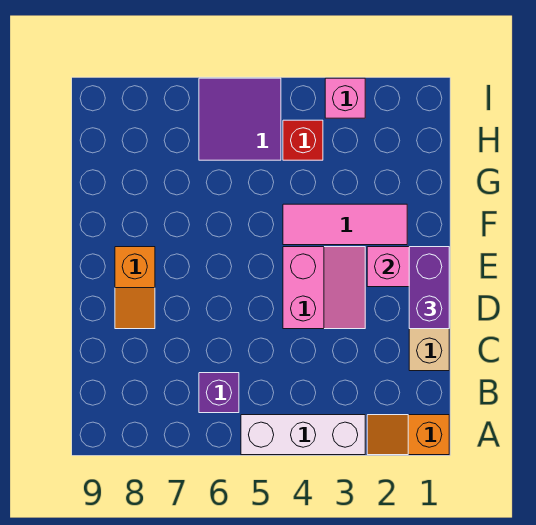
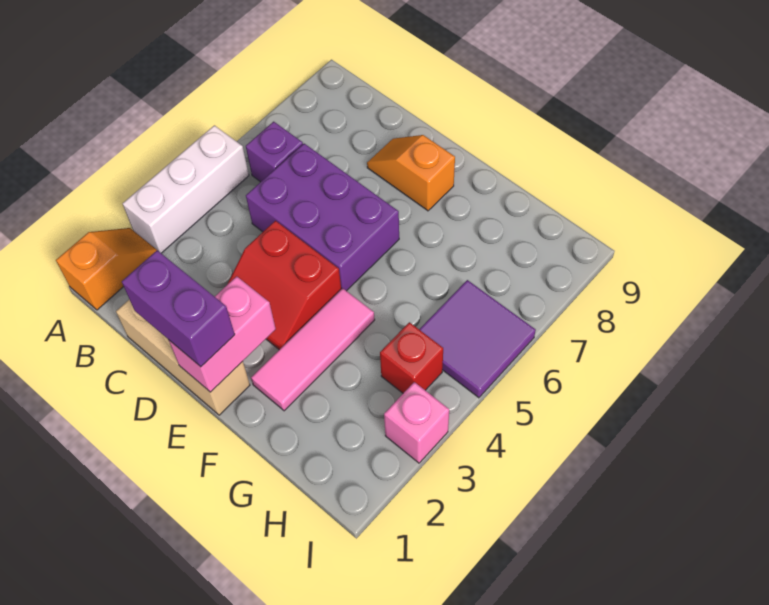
none -> purple brick C5:E6 level 1
pink slope D3:E4 level 1 top 4 -> red slope D3:E4 level 1 top 4

